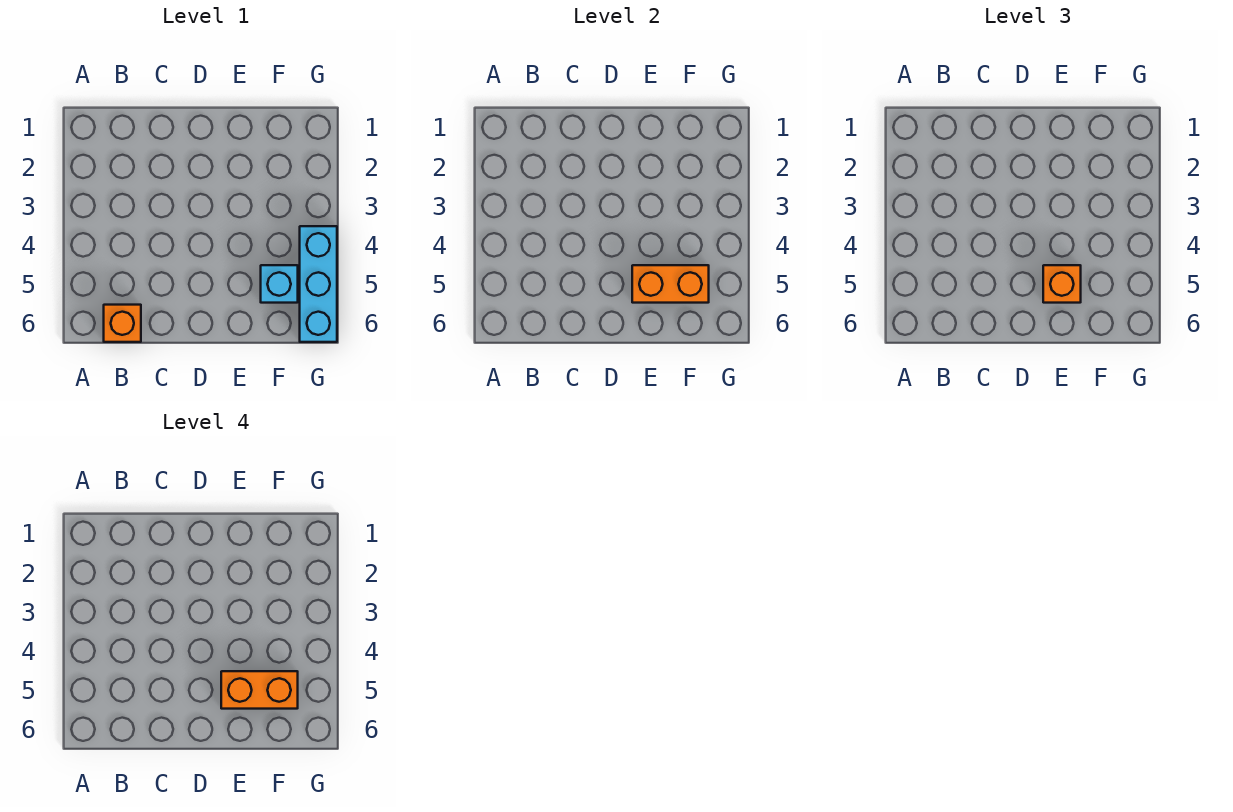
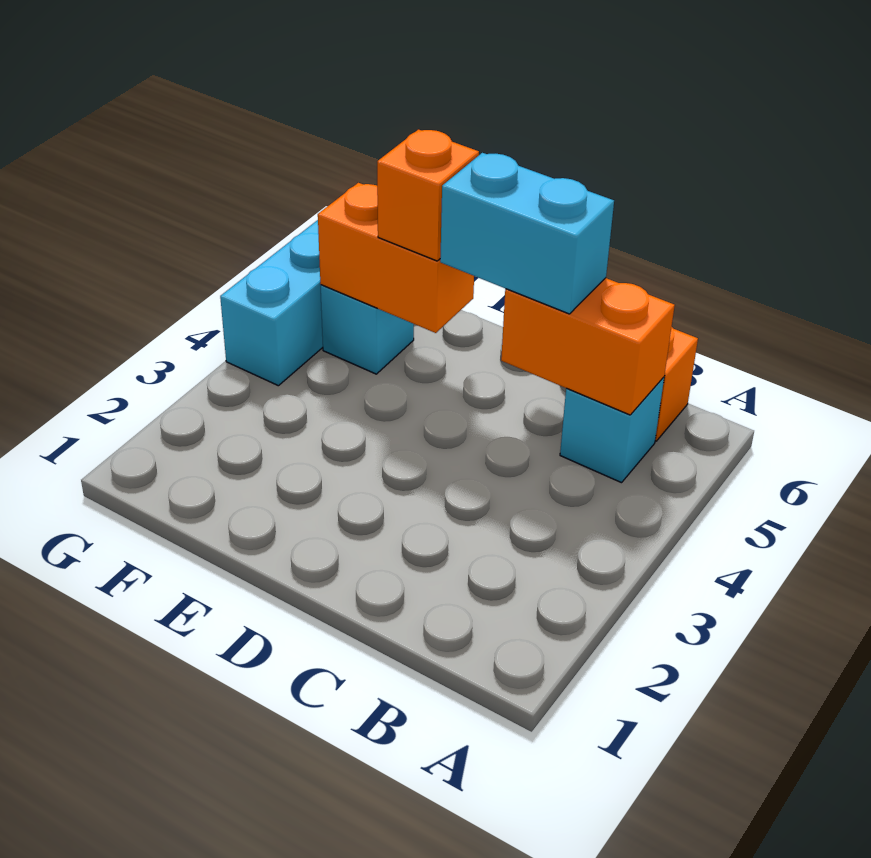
none -> cyan brick B5 level 1
none -> cyan brick C5:D5 level 3
orange brick E5:F5 level 4 -> orange brick B5:C5 level 2

